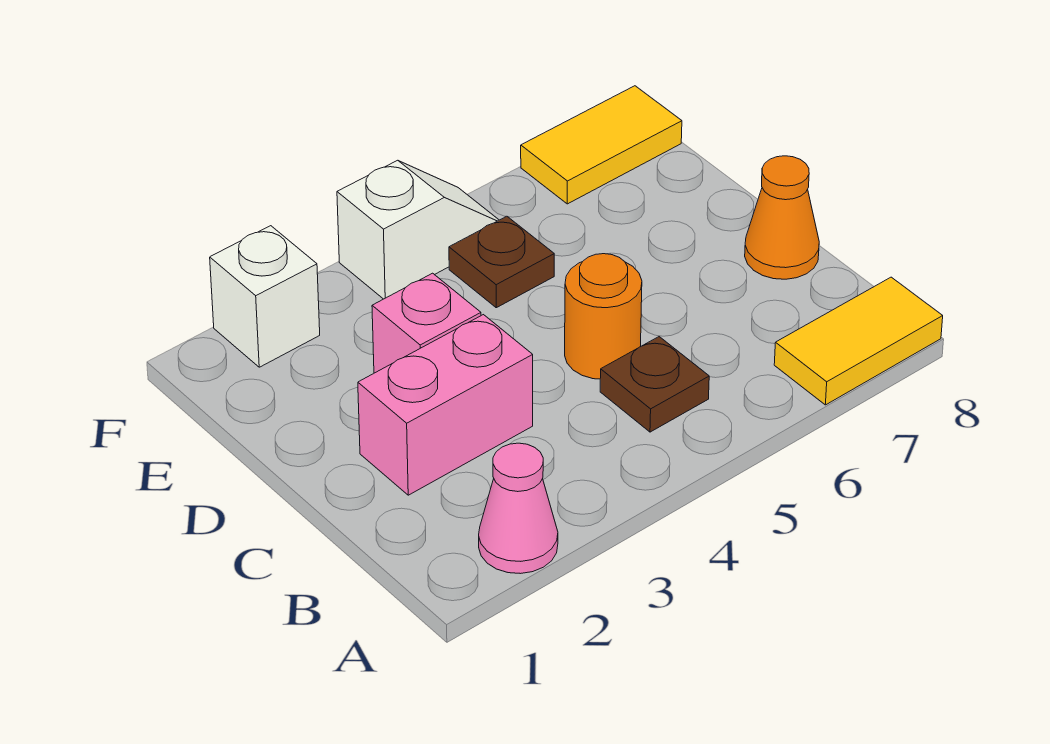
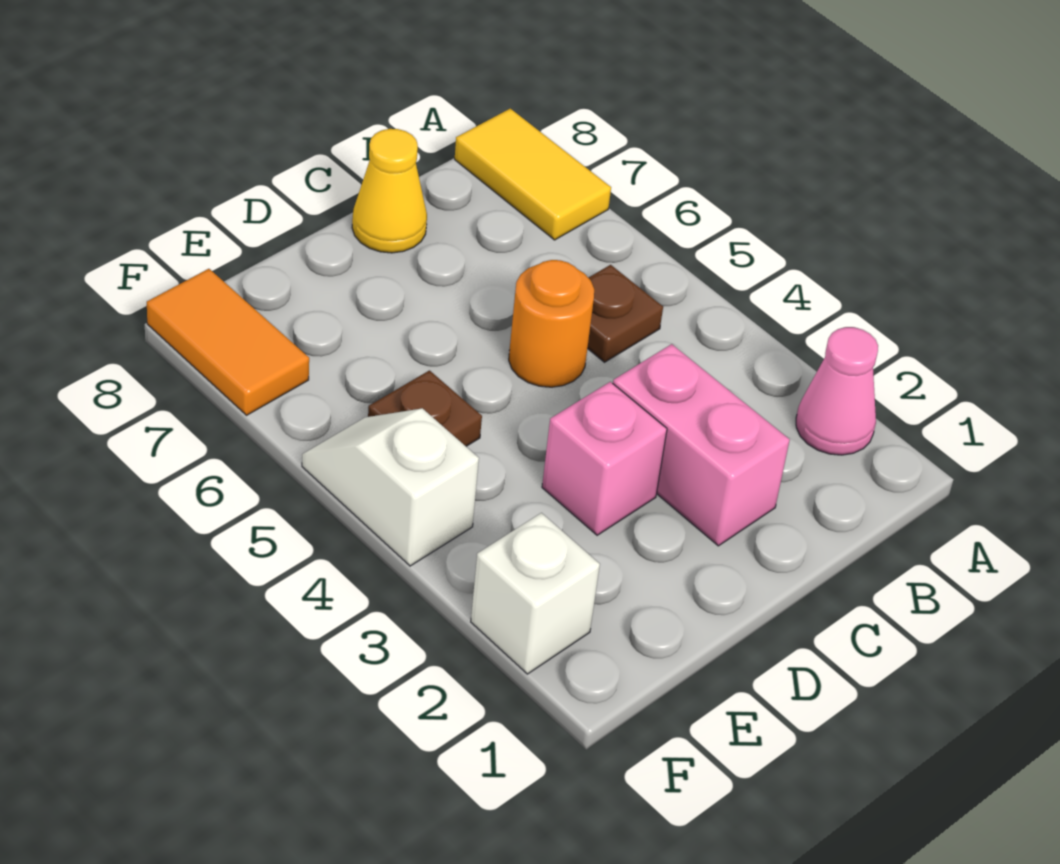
orange cone C8 level 1 -> yellow cone C8 level 1
yellow tile F7:F8 level 1 -> orange tile F7:F8 level 1

